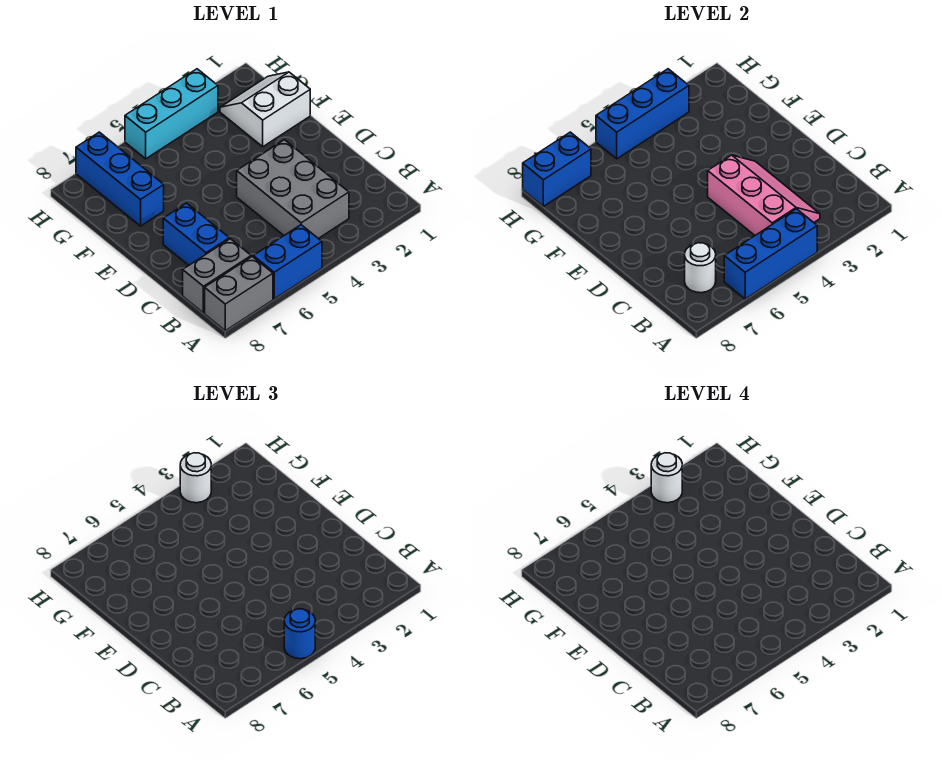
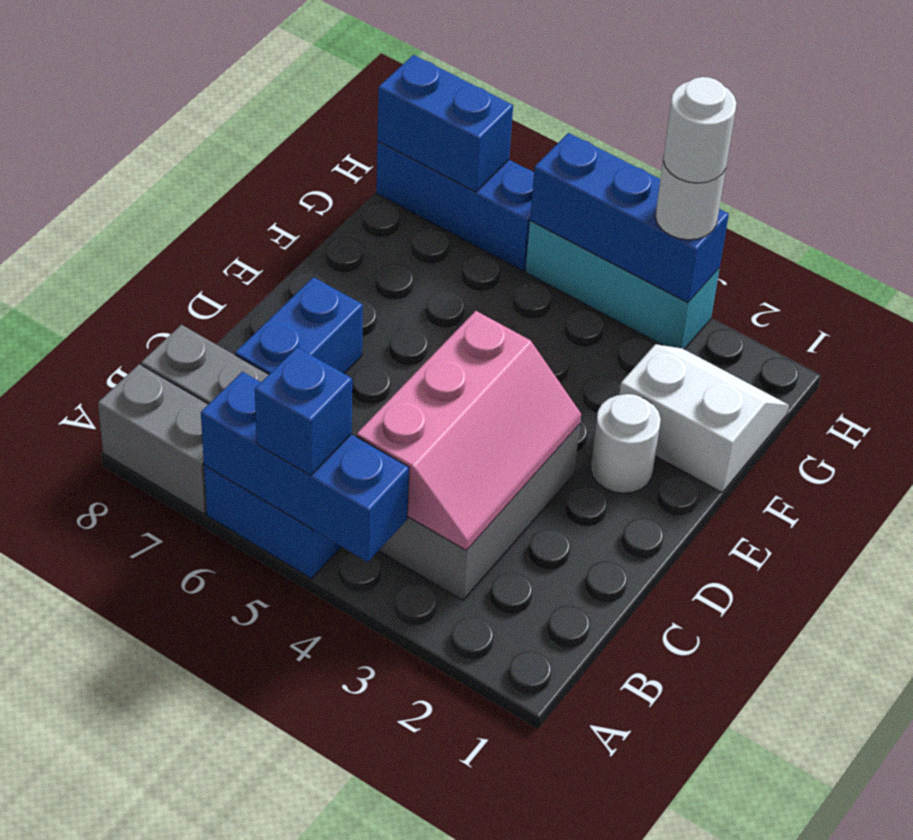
blue round brick A5 level 3 -> blue brick A5 level 3
white round brick B7 level 2 -> white round brick E2 level 1
blue brick F7:H7 level 1 -> blue brick H6:H8 level 1

